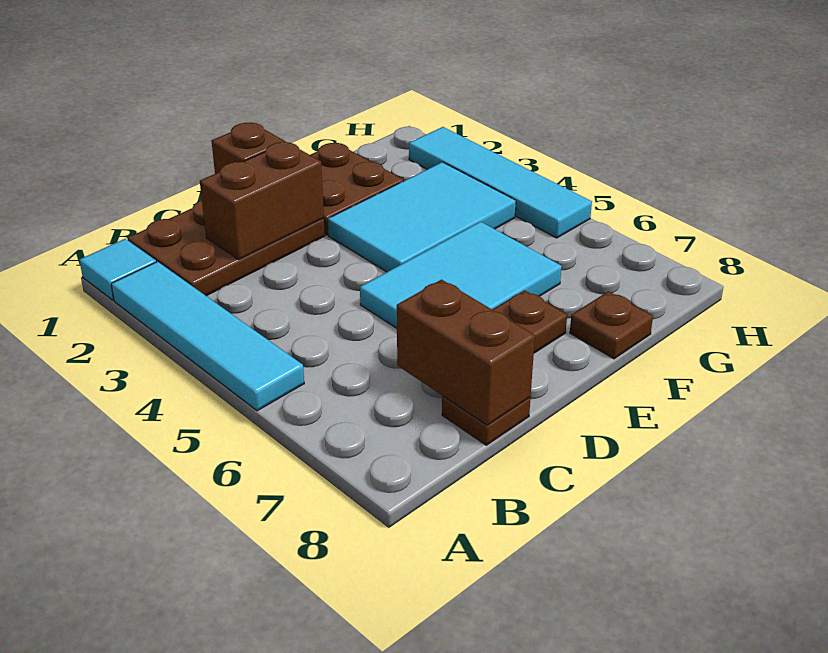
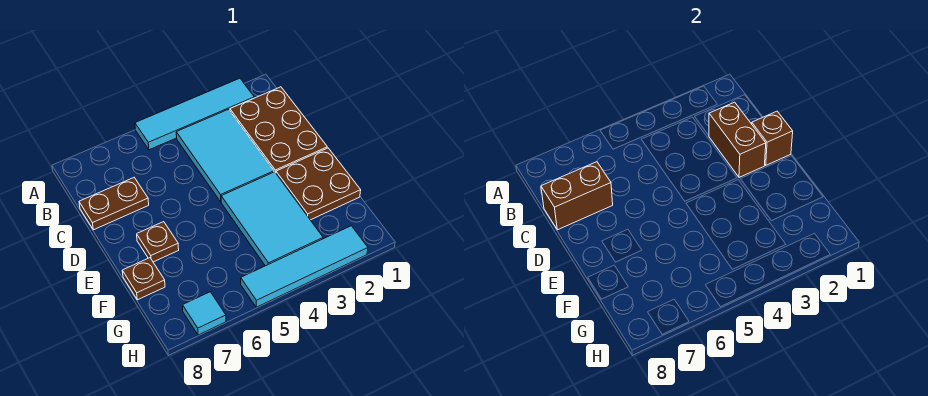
cyan tile A1 level 1 -> cyan tile H7 level 1
brown plate C8 level 1 -> brown plate C7:C8 level 1
cyan tile D5:F6 level 1 -> cyan tile B3:D4 level 1

